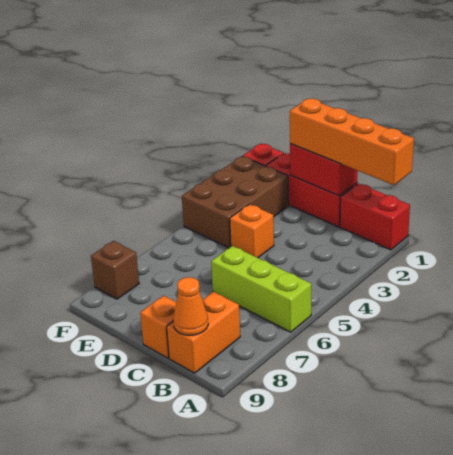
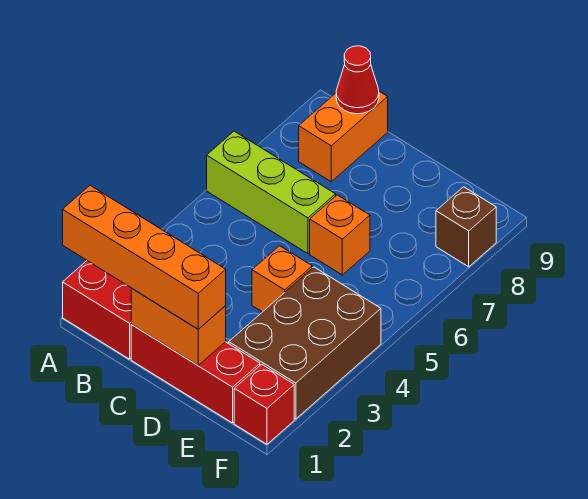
orange cone B9 level 2 -> red cone B9 level 2
red brick C1:D1 level 2 -> orange brick C1:D1 level 2
orange brick C9 level 1 -> orange brick D6 level 1

